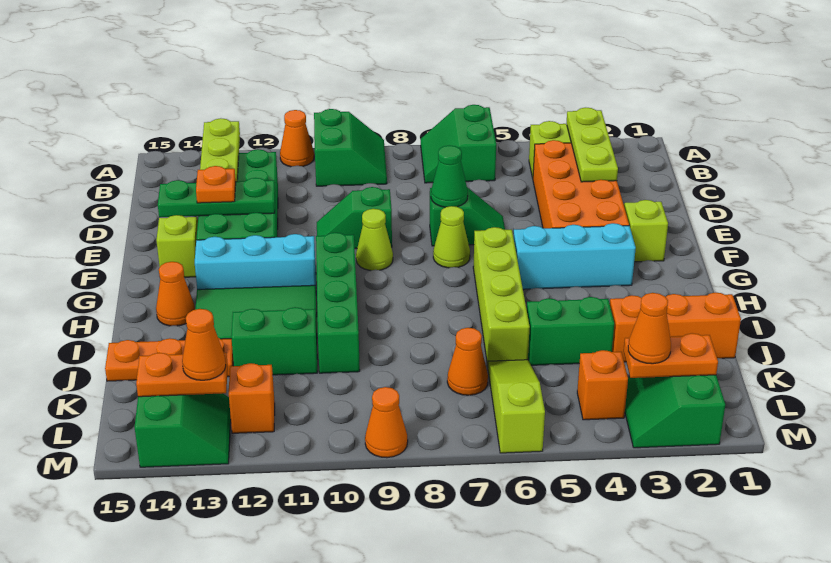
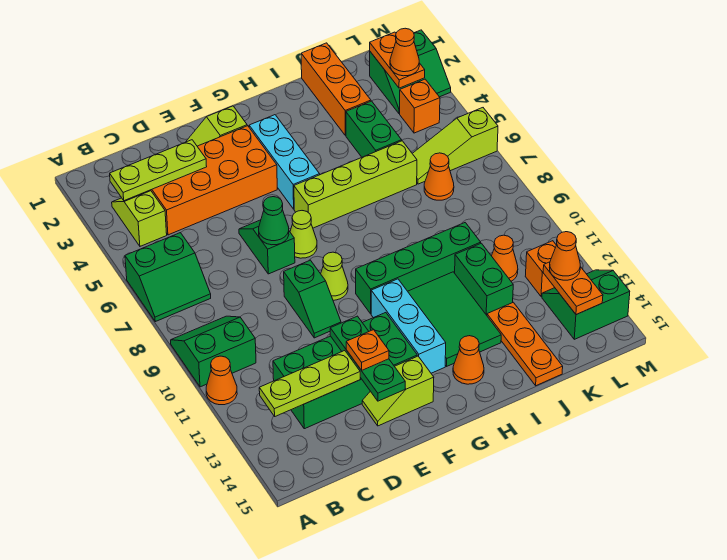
orange cone M9 level 1 -> orange cone K11 level 1

